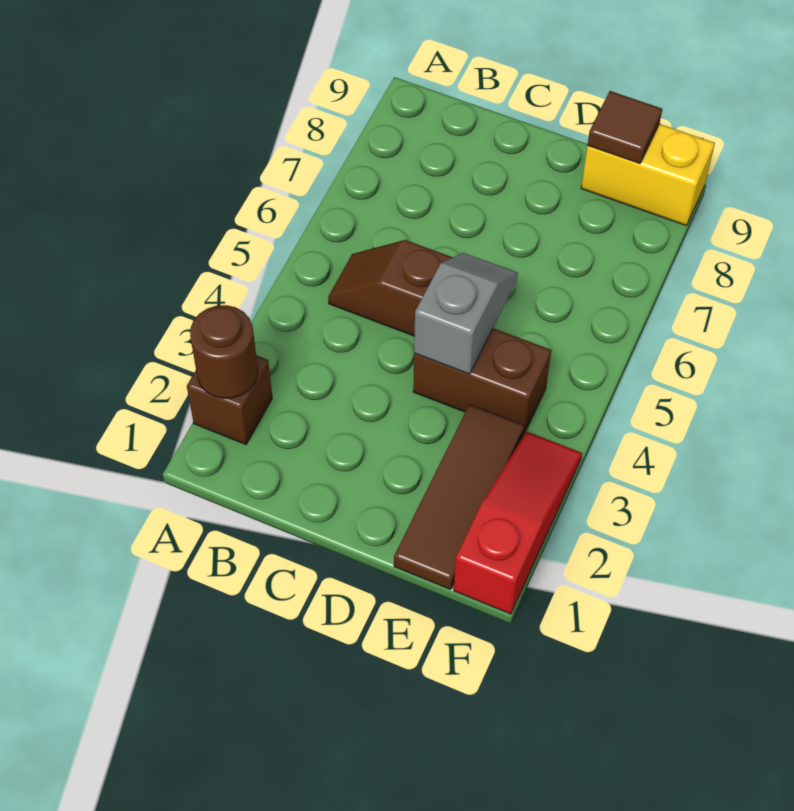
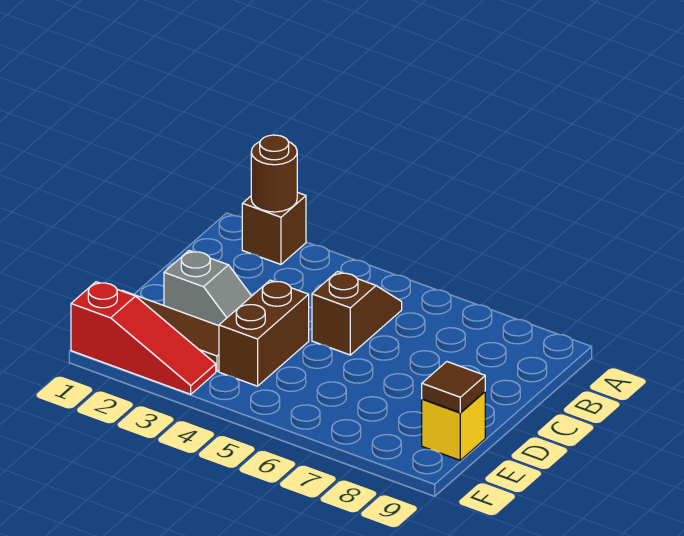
grey slope D4:D5 level 2 top 4 -> grey slope D2:D3 level 1 top 2
yellow brick E9:F9 level 1 -> yellow brick E9 level 1

